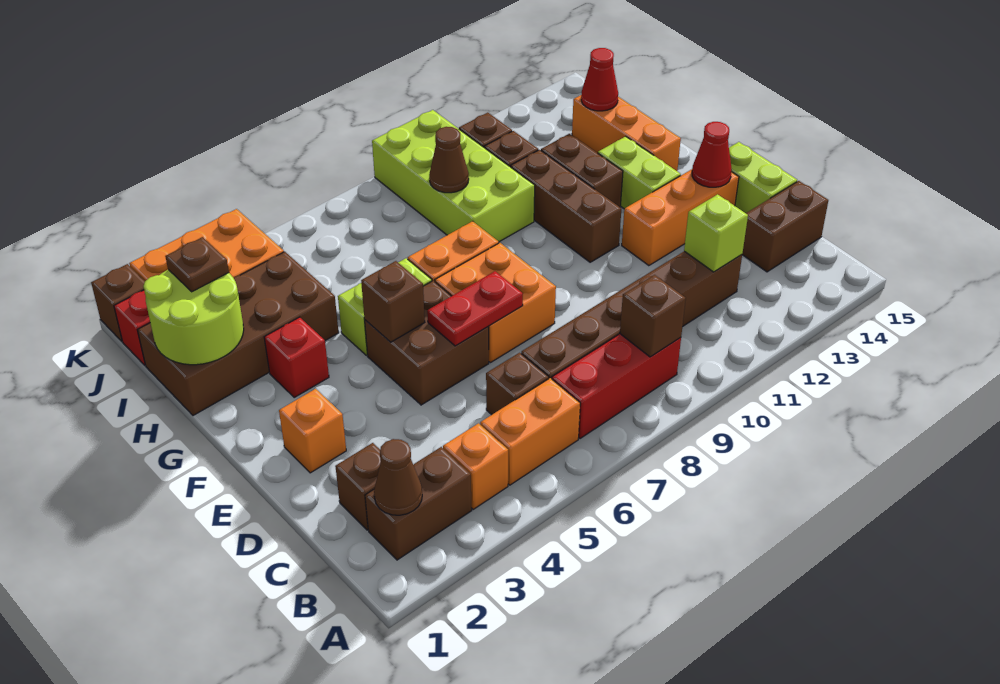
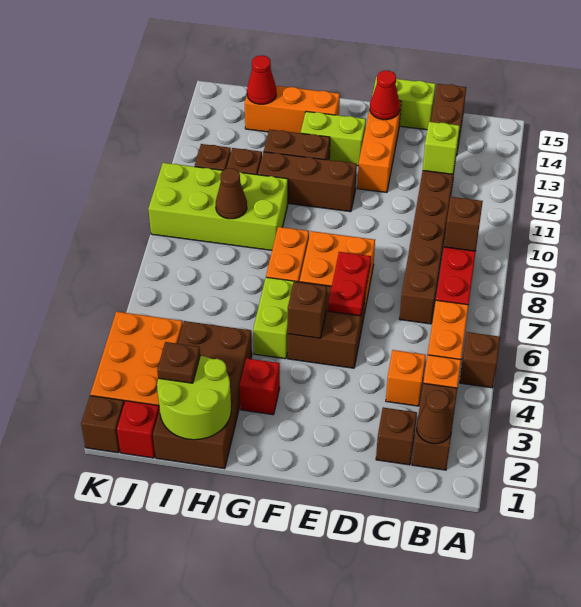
brown brick C6 level 1 -> brown brick A5 level 1
orange brick E2 level 1 -> orange brick C4 level 1

